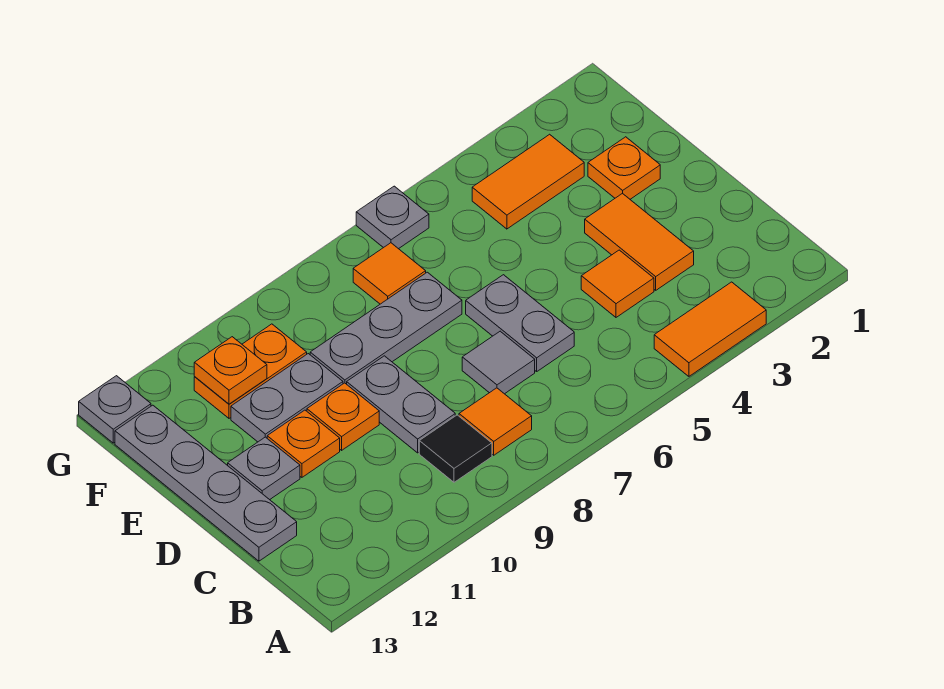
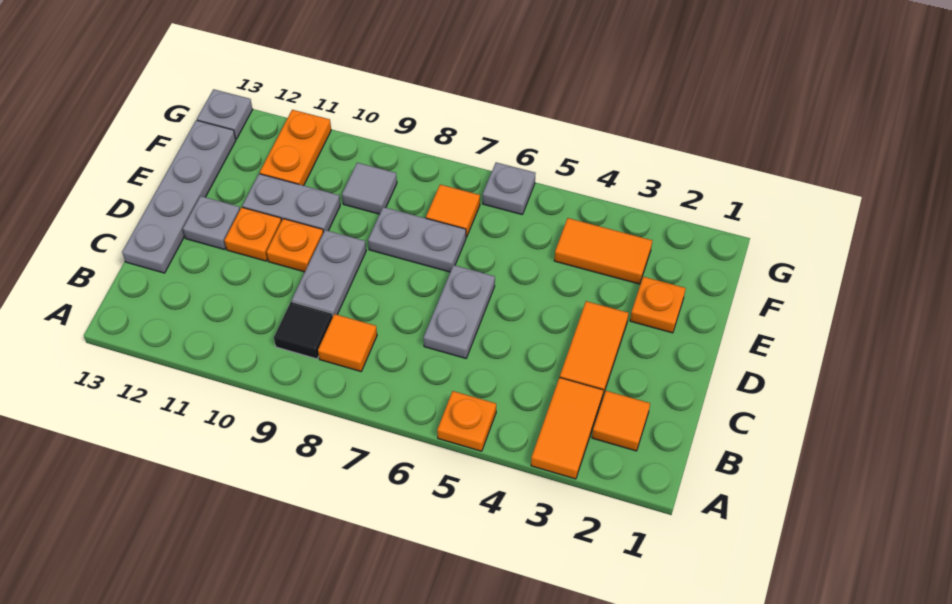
orange tile A3:A4 level 1 -> orange tile A3:B3 level 1
orange tile C4 level 1 -> orange tile B2 level 1
grey tile C7 level 1 -> grey tile F9 level 1
grey plate E7:E9 level 1 -> grey plate E7:E8 level 1
orange plate F10:F11 level 1 -> orange plate F11:G11 level 1
orange plate F11 level 2 -> orange plate A5 level 1

